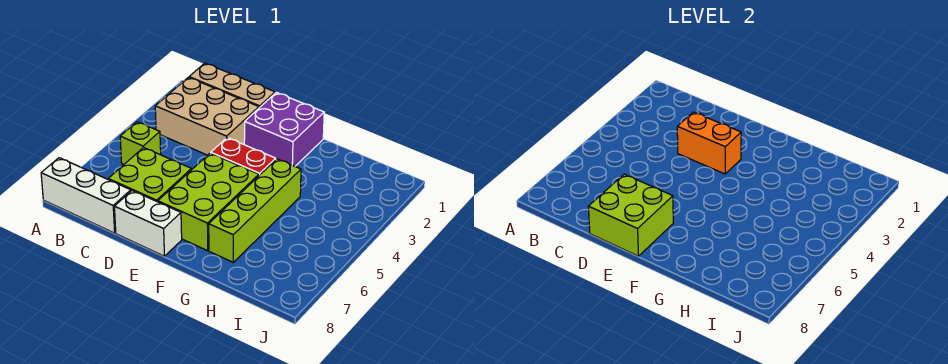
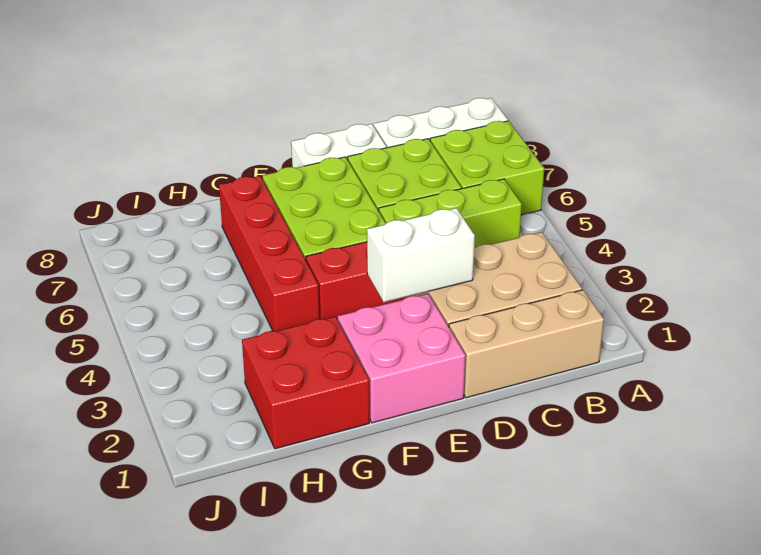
lime brick B5 level 1 -> lime brick B5:D5 level 1
orange brick D3:E3 level 2 -> white brick D3:E3 level 2
lime brick D7:E8 level 2 -> lime brick A6:B7 level 1
purple brick E1:F2 level 1 -> pink brick E1:F2 level 1
none -> red brick G1:H2 level 1
lime brick G4:G7 level 1 -> red brick G4:G7 level 1

